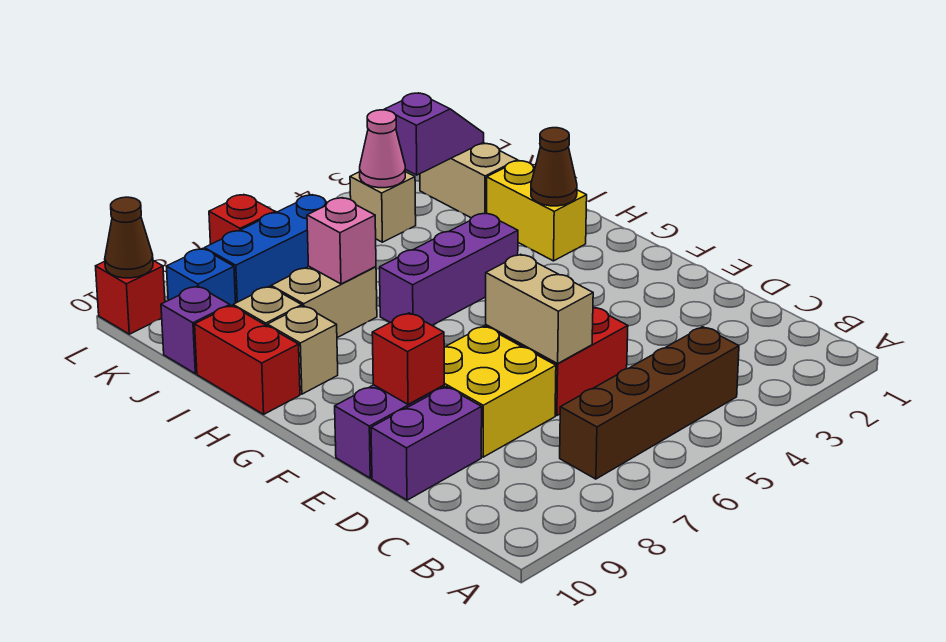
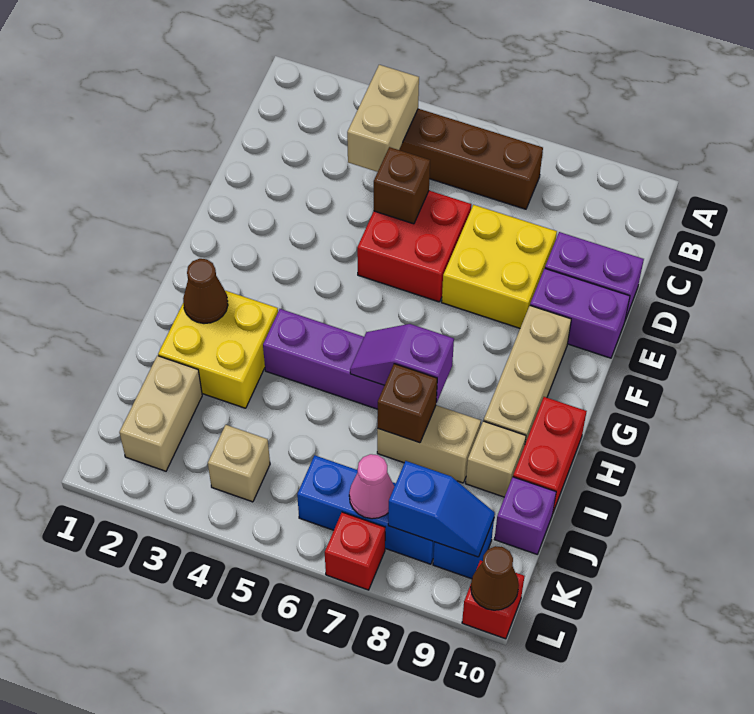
none -> brown brick D5 level 2
tan brick D6:E6 level 2 -> tan brick B4:C4 level 2
red brick E9 level 2 -> none
yellow brick H2:I2 level 1 -> yellow brick H2:I3 level 1
tan brick H9 level 1 -> tan brick F9:H9 level 1
pink brick I7 level 2 -> brown brick I7 level 2
purple slope K2:K3 level 2 top 3 -> purple slope H6:H7 level 2 top 7
pink cone K4 level 2 -> pink cone K7 level 2
none -> blue slope K8:K9 level 2 top 8

